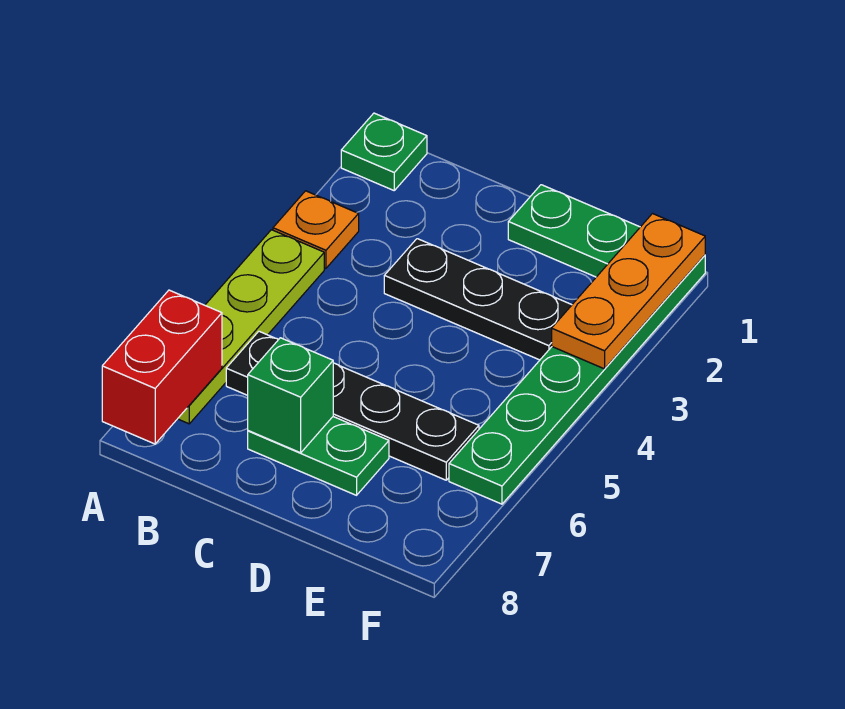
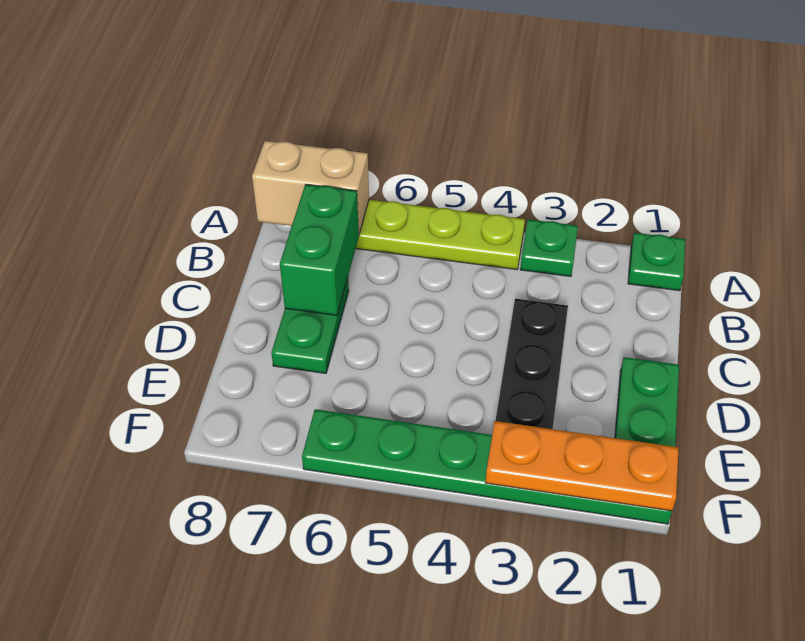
orange plate A3 level 1 -> green plate A3 level 1
red brick A7:A8 level 2 -> tan brick A7:A8 level 2
black plate B6:E6 level 1 -> none
green brick C7 level 2 -> green brick B7:C7 level 2

